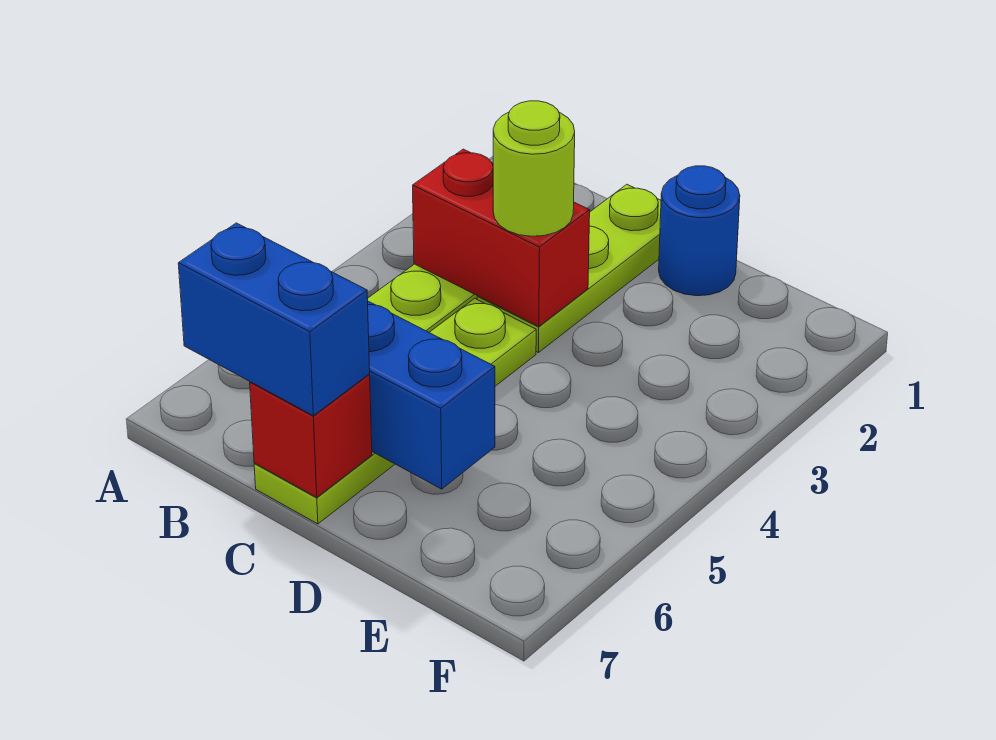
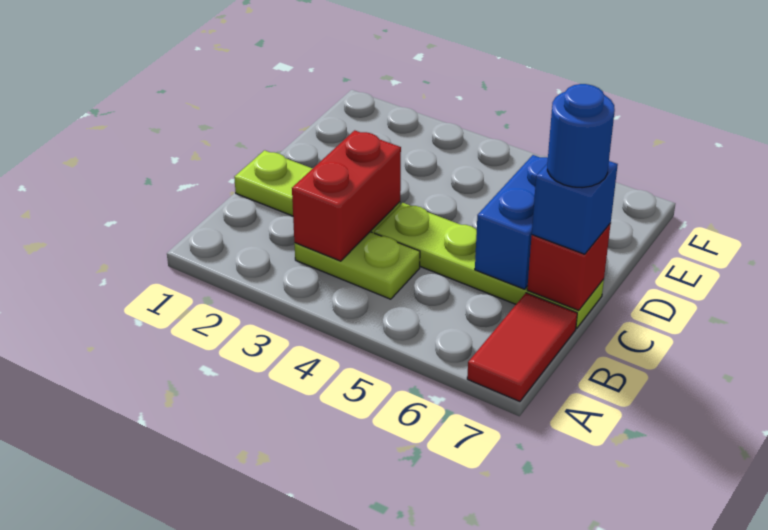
none -> red tile A7:B7 level 1
blue brick B7:C7 level 3 -> blue brick C7 level 3
lime round brick C3 level 3 -> none
blue round brick D1 level 1 -> blue round brick C7 level 4

